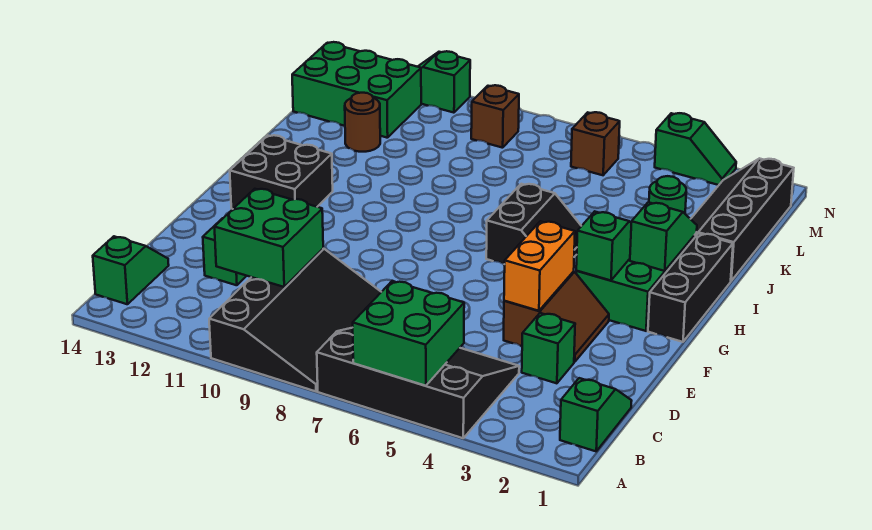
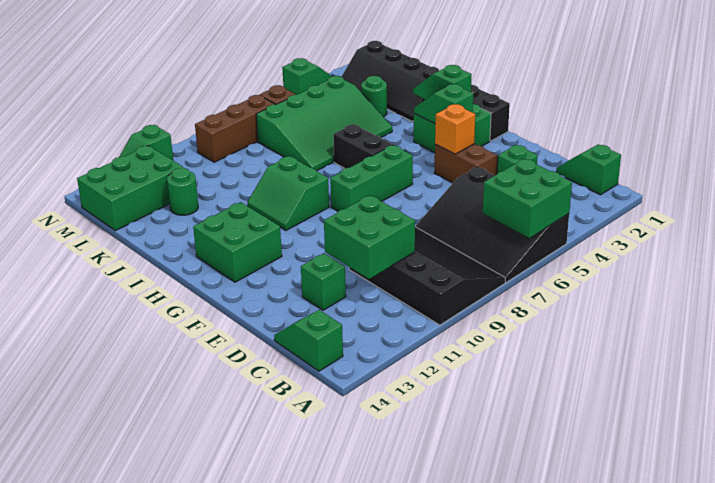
black slope A4:C7 level 1 top A -> black slope A5:D7 level 1 top 5
orange brick E4:F4 level 2 -> orange brick F4 level 2
none -> green brick G6:G8 level 1
black brick G12:H13 level 1 -> green brick G12:H13 level 1
none -> green slope H9:I10 level 1 top 9
none -> green slope J4:L7 level 1 top L
brown round brick K12 level 1 -> green round brick K12 level 1
brown brick M9 level 1 -> brown brick M7:M9 level 1

